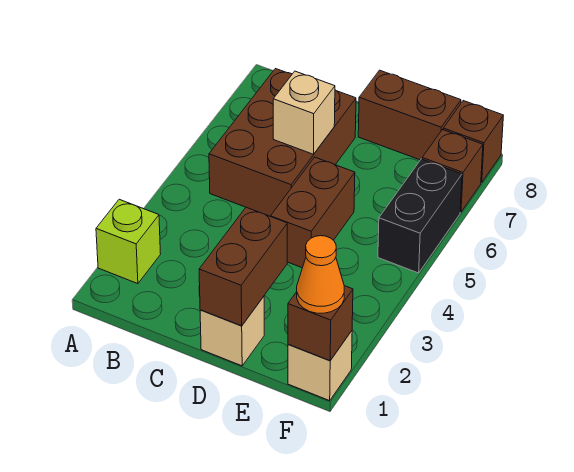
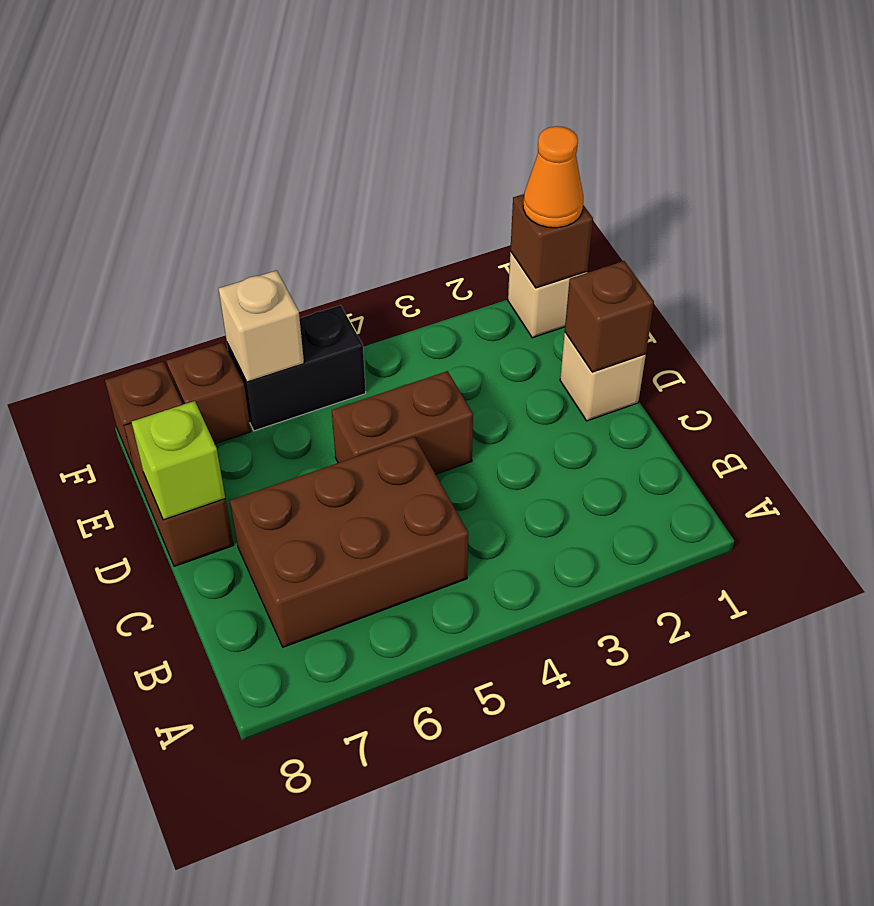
lime brick A2 level 1 -> lime brick D8 level 2
tan brick C6 level 2 -> tan brick F6 level 2
brown brick D1:D2 level 2 -> brown brick D1 level 2

